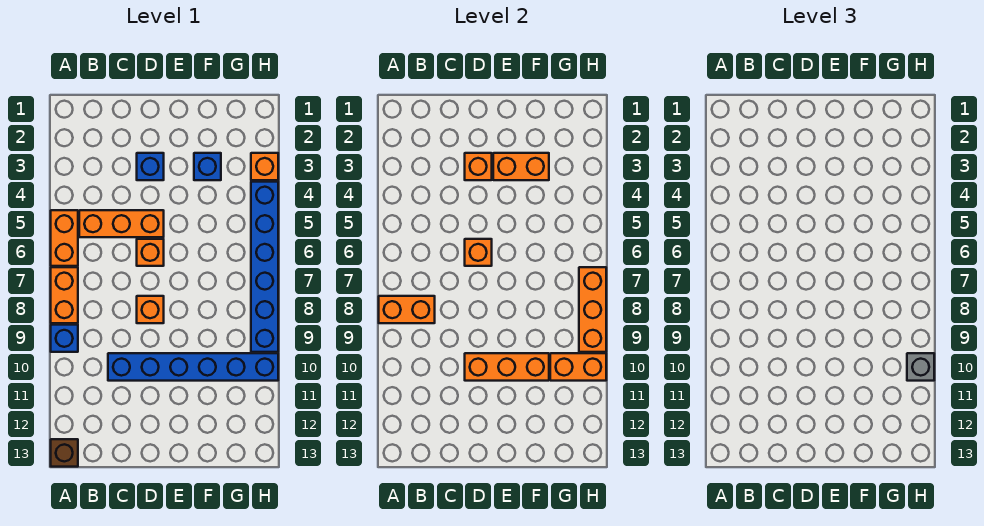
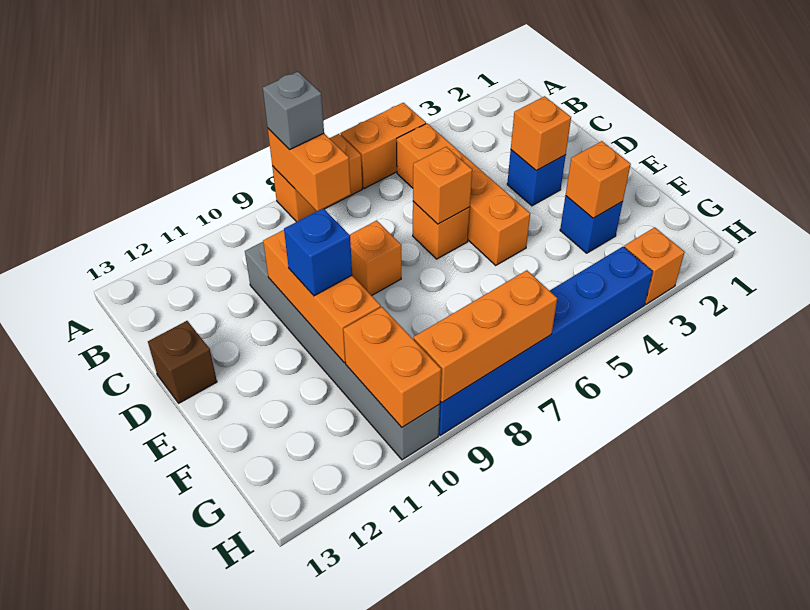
blue brick A9 level 1 -> blue brick E10 level 3
brown brick A13 level 1 -> brown brick D13 level 1
orange brick B5:D5 level 1 -> orange brick B5:E5 level 1
blue brick C10:H10 level 1 -> grey brick C10:H10 level 1
orange brick E3:F3 level 2 -> orange brick F3 level 2
grey brick H10 level 3 -> grey brick A8 level 3

